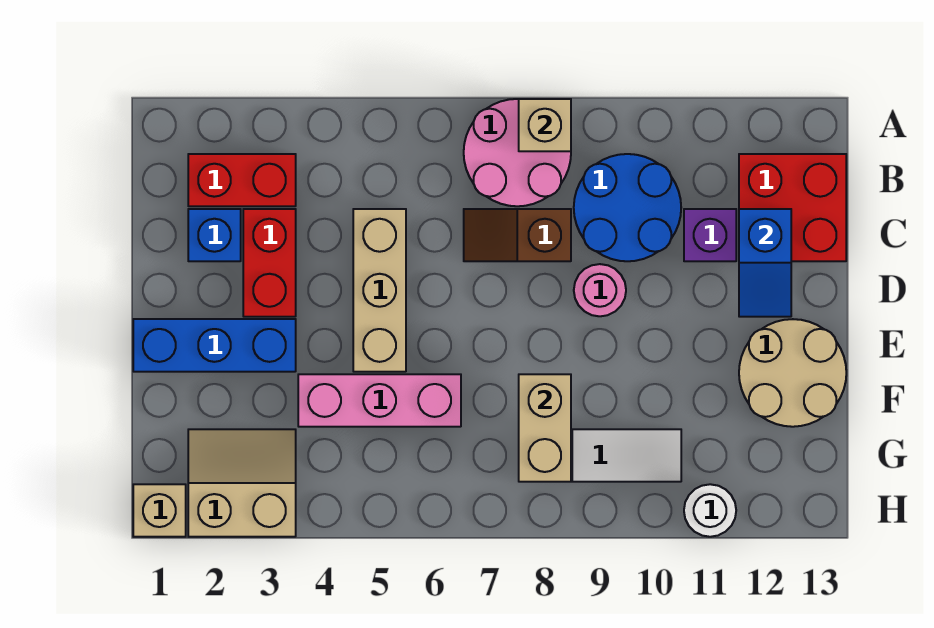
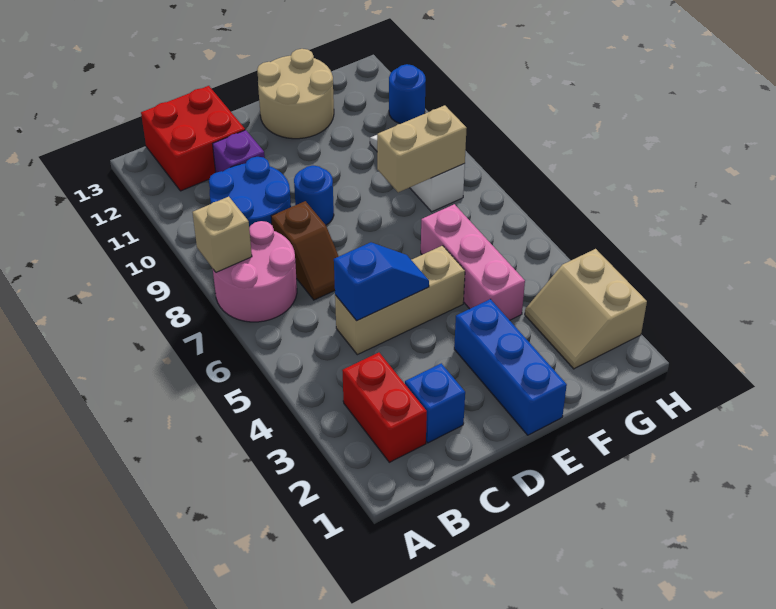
red brick C3:D3 level 1 -> none
blue slope C12:D12 level 2 top C -> blue slope C5:D5 level 2 top C
pink round brick D9 level 1 -> blue round brick D9 level 1
tan brick H1 level 1 -> none
white round brick H11 level 1 -> blue round brick H11 level 1

